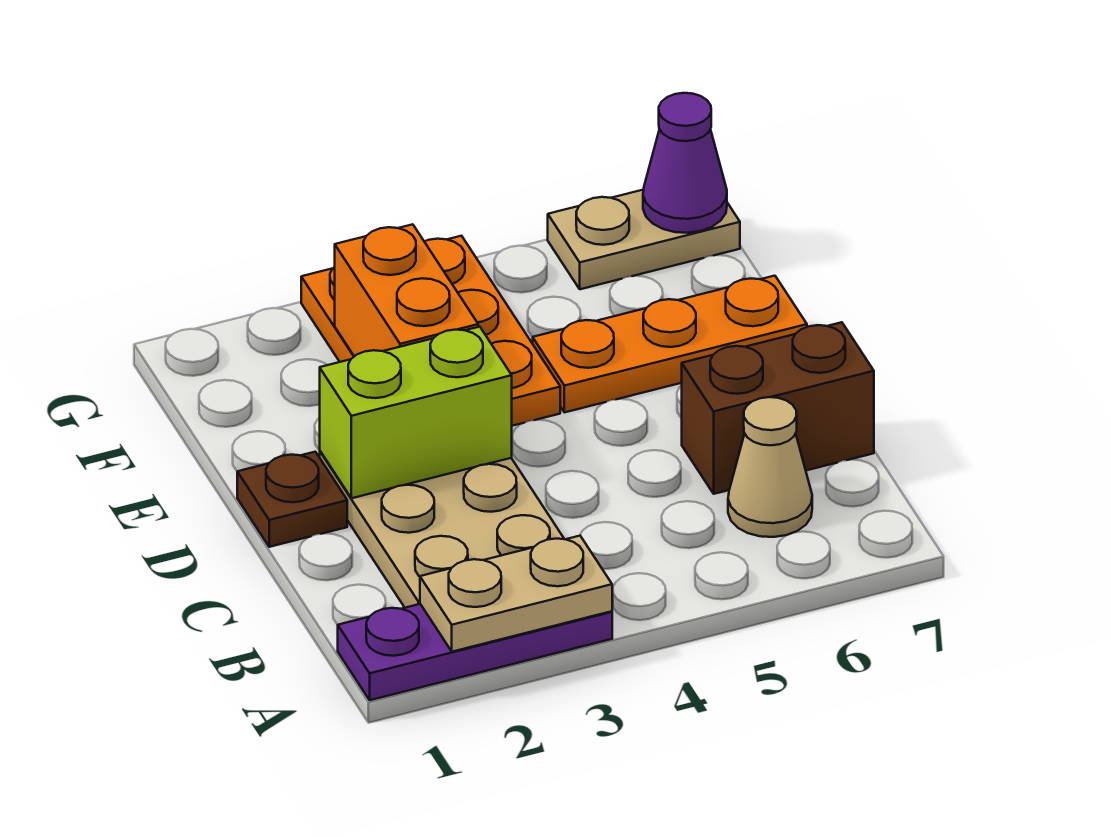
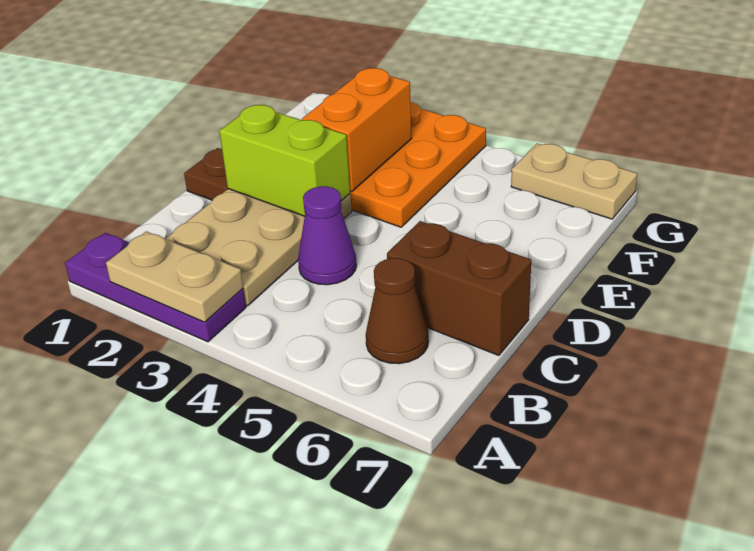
tan cone B6 level 1 -> brown cone B6 level 1
orange plate E5:E7 level 1 -> none
purple cone G7 level 2 -> purple cone C4 level 1

